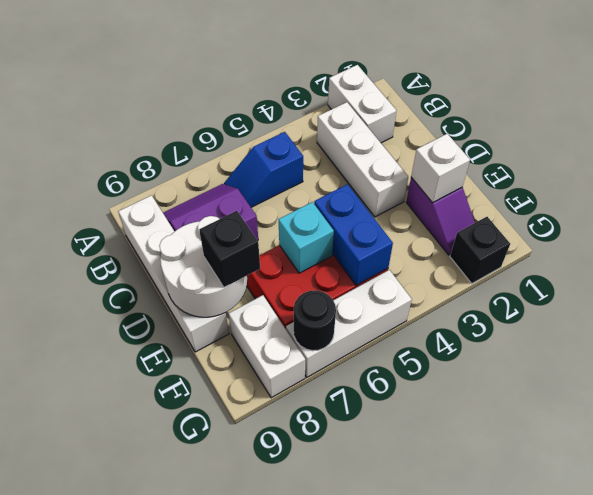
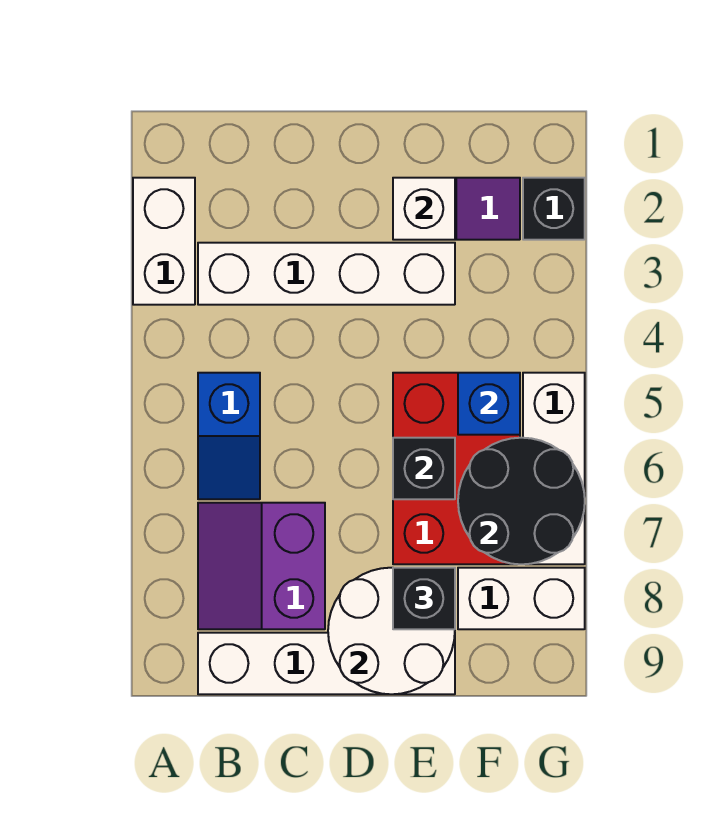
white brick A2:B2 level 1 -> white brick A2:A3 level 1
white brick B3:D3 level 1 -> white brick B3:E3 level 1
blue brick E5:F5 level 2 -> blue brick F5 level 2
cyan brick E6 level 2 -> black brick E6 level 2
black round brick G7 level 2 -> black round brick F6:G7 level 2

